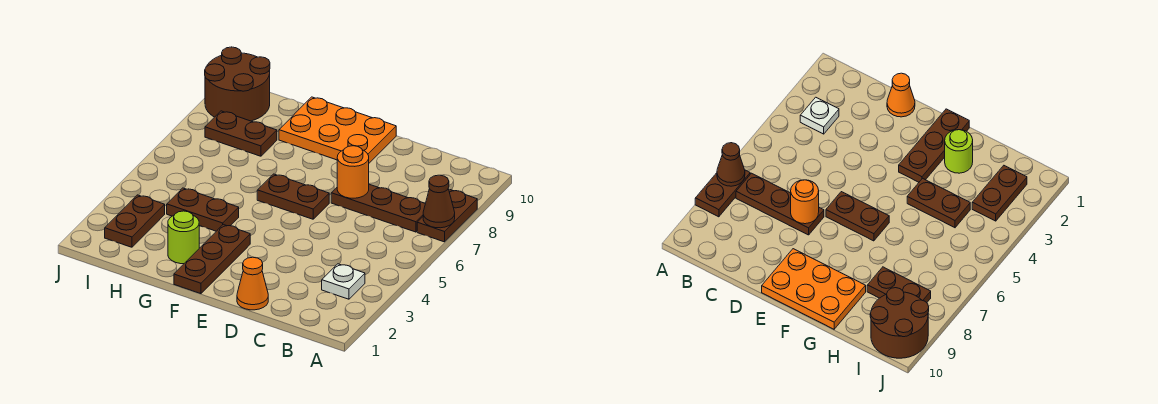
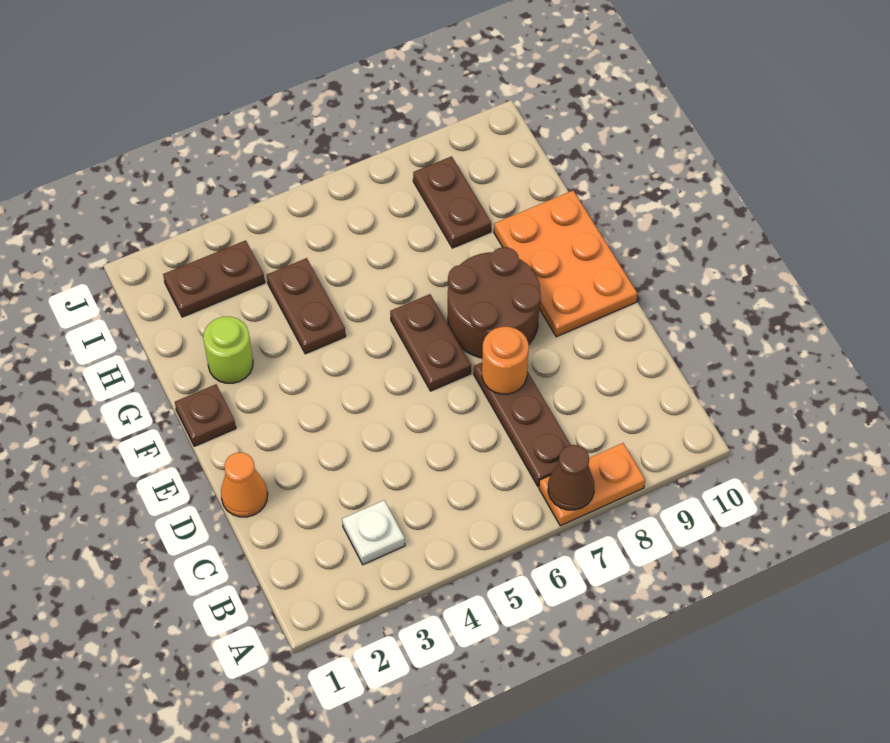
brown plate A7:A8 level 1 -> orange plate A7:A8 level 1
brown plate F1:F3 level 1 -> brown plate F1 level 1
brown round brick I9:J10 level 1 -> brown round brick E7:F8 level 1

